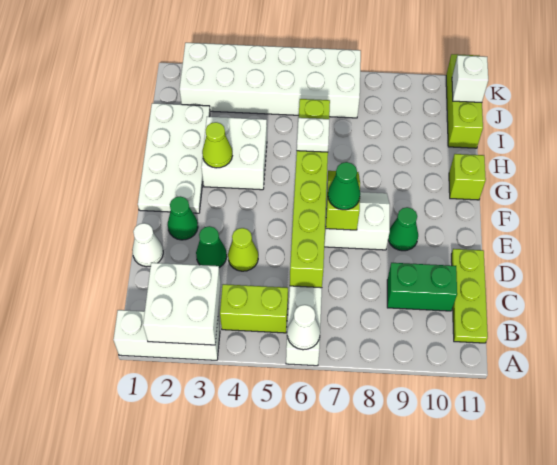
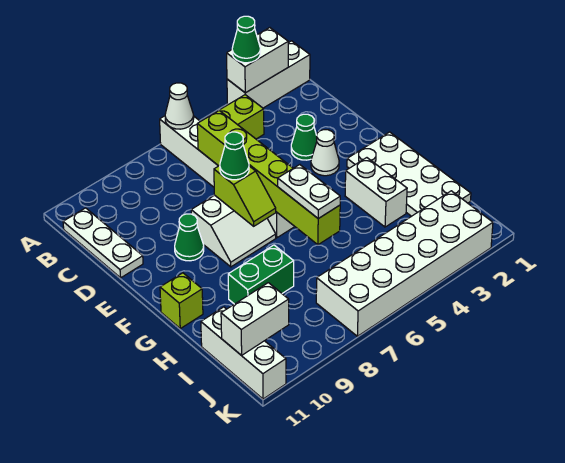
white brick A2:B3 level 2 -> white brick A2:A3 level 2
lime plate B11:D11 level 1 -> white plate B11:D11 level 1
green brick C9:C10 level 1 -> green brick H8:H9 level 1
white cone D1 level 1 -> white cone E3 level 1
lime cone D4 level 1 -> none
green cone E2 level 1 -> green cone A3 level 3
white brick G3:H4 level 1 -> white brick G3:H3 level 1
lime cone G3 level 2 -> none
white plate G6 level 3 -> white plate G6:H6 level 3
lime brick I11:K11 level 1 -> white brick I11:K11 level 1
white brick J11 level 2 -> white brick J10:J11 level 2

